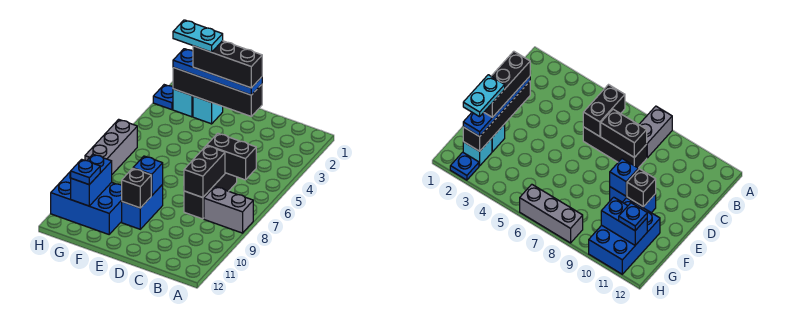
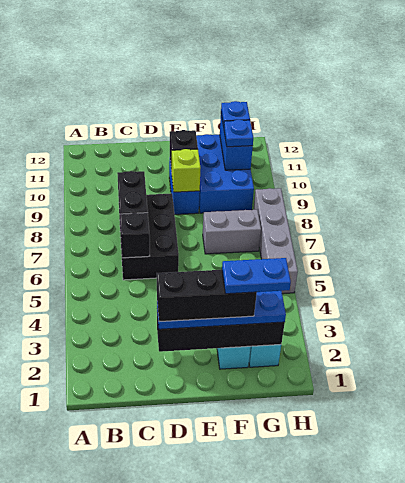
grey brick A8:B8 level 1 -> grey brick F7:G7 level 1
black brick B6:C6 level 2 -> black brick C6 level 2
black brick C6:C8 level 1 -> black brick C6:D8 level 1
blue brick E9 level 2 -> lime brick E9 level 2
cyan plate F2:G2 level 5 -> blue plate F2:G2 level 5
blue brick F10:H11 level 1 -> blue brick F9:G11 level 1
blue plate H2 level 1 -> blue plate G10 level 3
grey brick H6:H8 level 1 -> grey brick H5:H8 level 1

